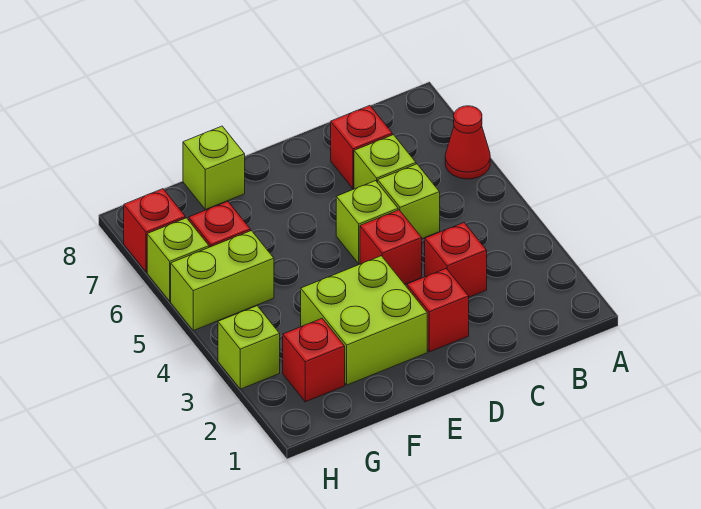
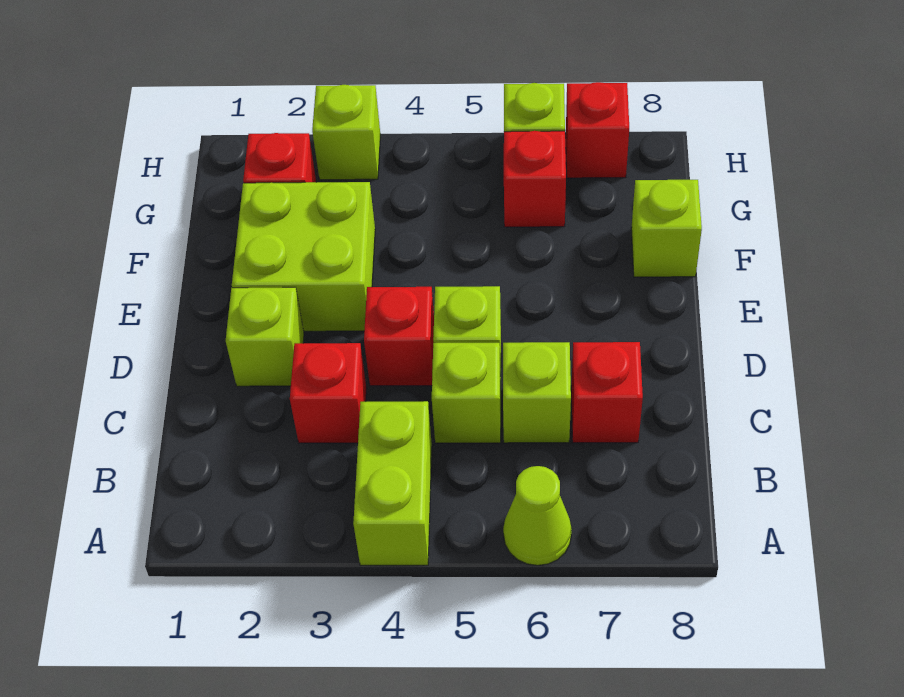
red cone A6 level 1 -> lime cone A6 level 1
red brick D2 level 1 -> lime brick D2 level 1
lime brick G5:H5 level 1 -> lime brick A4:B4 level 1

